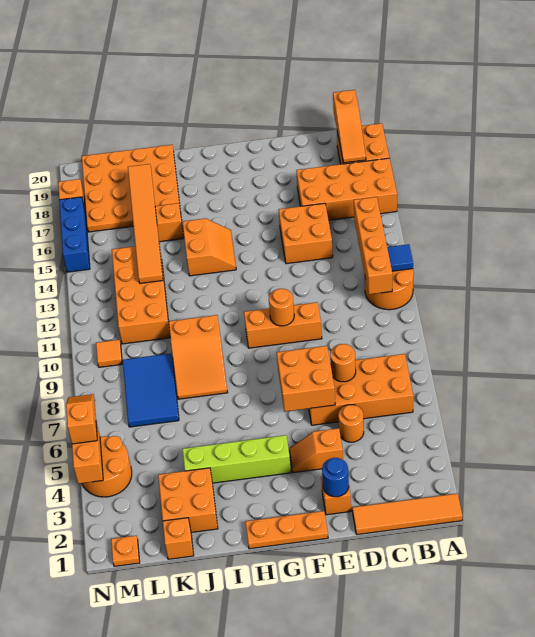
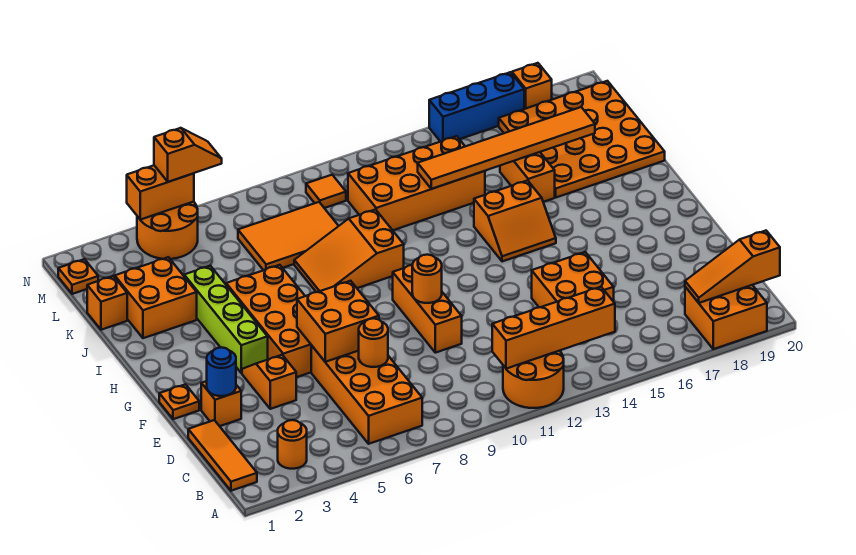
orange tile A1:D1 level 1 -> orange tile B1:D1 level 1
blue tile A12 level 2 -> none
orange brick A16:D17 level 1 -> orange brick F5:I6 level 1
orange round brick D5 level 1 -> orange round brick B3 level 1
orange plate F1:H1 level 1 -> orange plate F1 level 1
blue tile K7:L9 level 1 -> orange tile K7:L9 level 1

